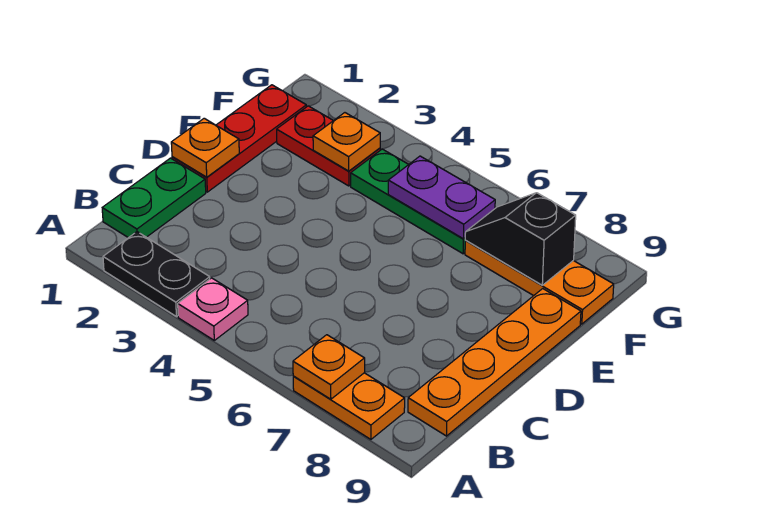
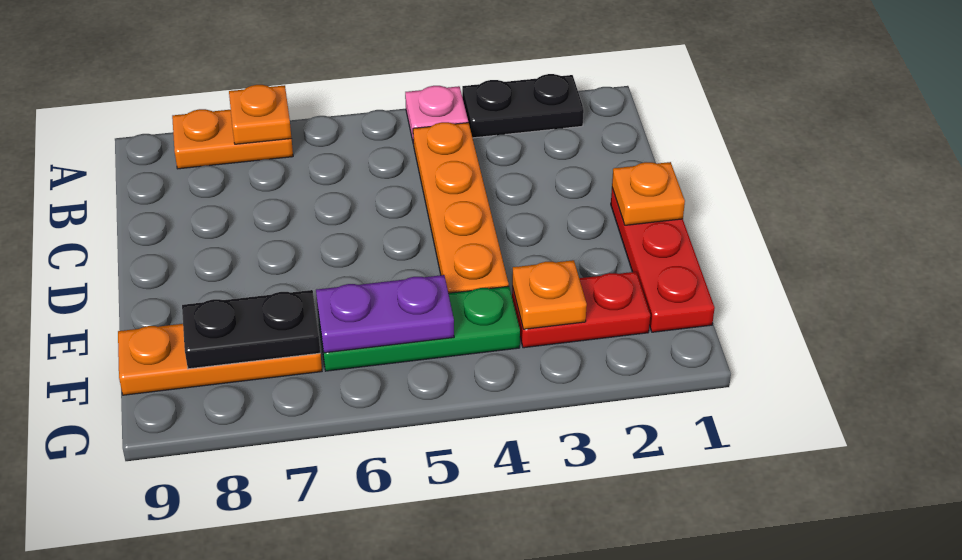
green plate B1:C1 level 1 -> none
orange plate B9:E9 level 1 -> orange plate B4:E4 level 1
black slope F7:F8 level 2 top 8 -> black plate F7:F8 level 2

